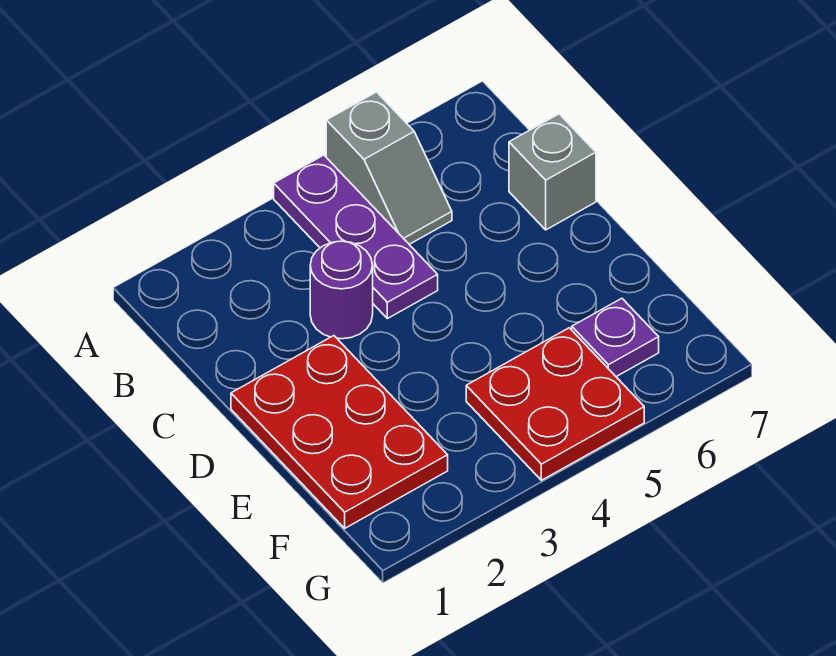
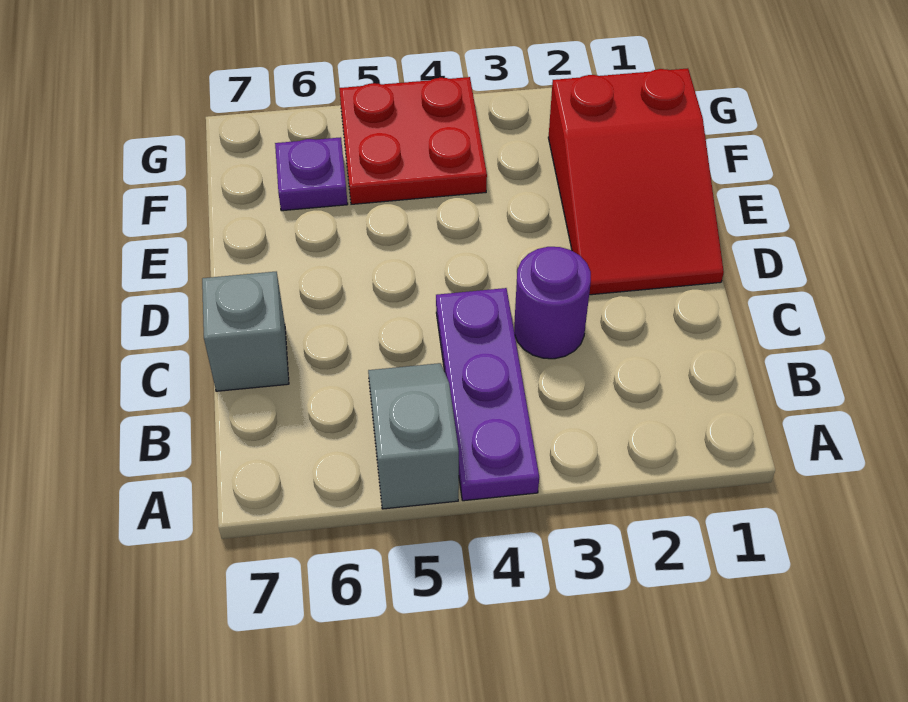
red plate D1:F2 level 1 -> red slope D1:F2 level 1 top F

